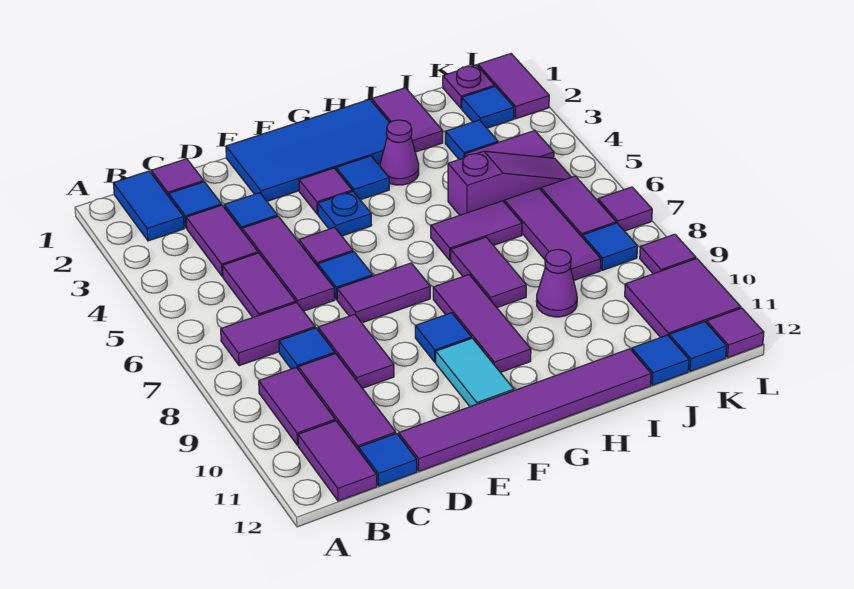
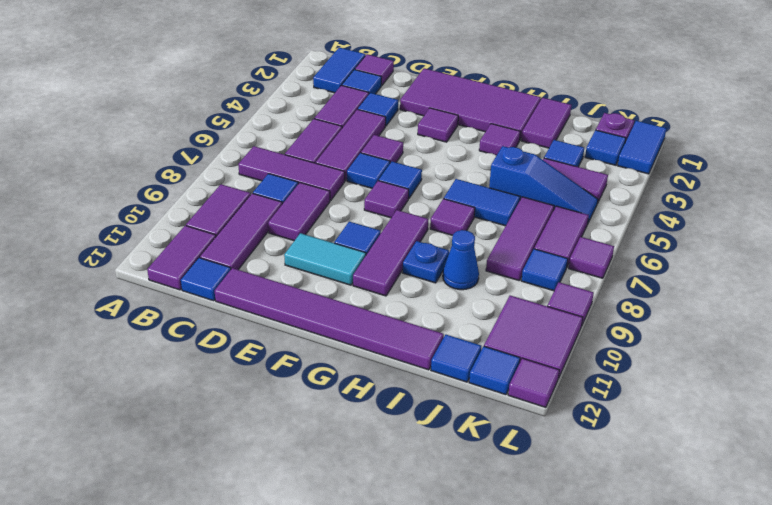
purple tile B7:C7 level 1 -> purple tile B7:D7 level 1
blue tile E1:H2 level 1 -> purple tile E1:H2 level 1
purple tile E7:F7 level 1 -> purple tile F7 level 1
blue plate F4 level 1 -> blue plate H9 level 1
cyan tile F10:F11 level 1 -> cyan tile E10:F10 level 1
blue tile G3 level 1 -> blue tile F6 level 1
purple cone H3 level 1 -> purple tile H3 level 1
purple tile H6:I6 level 1 -> blue tile H6:I6 level 1
purple tile H7:H8 level 1 -> purple tile H7 level 1
purple slope I5:K5 level 1 top I -> blue slope I5:K5 level 1 top I
purple cone I9 level 1 -> blue cone I9 level 1
purple tile L1:L2 level 1 -> blue tile L1:L2 level 1

